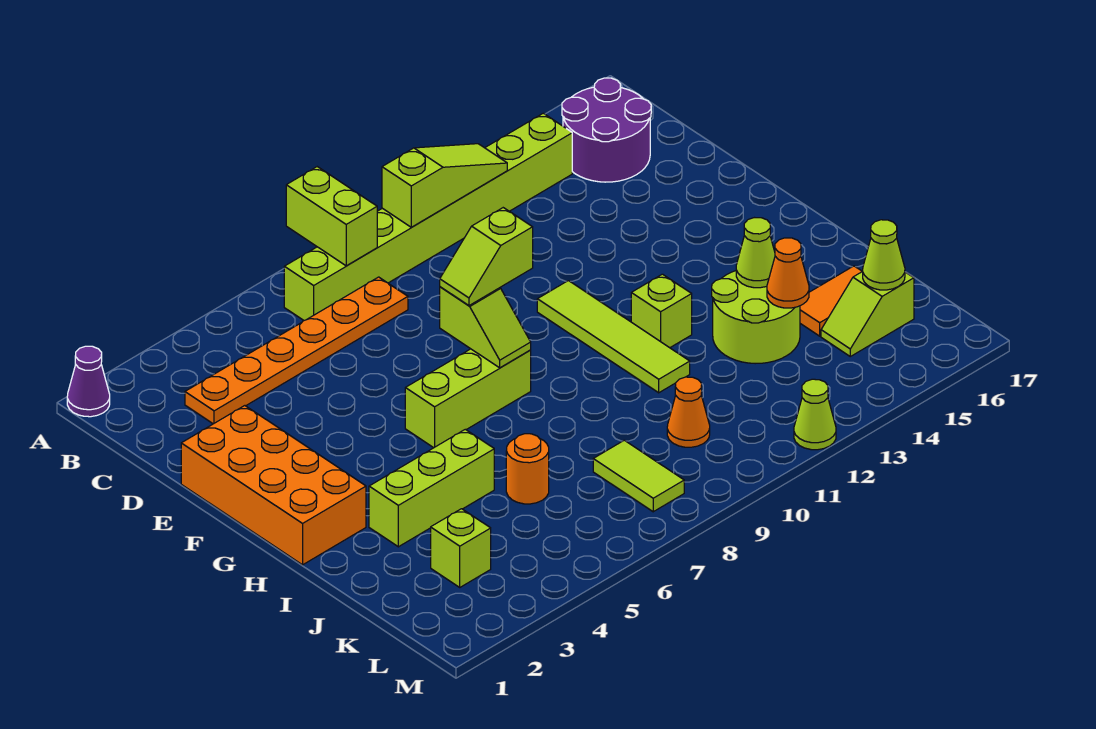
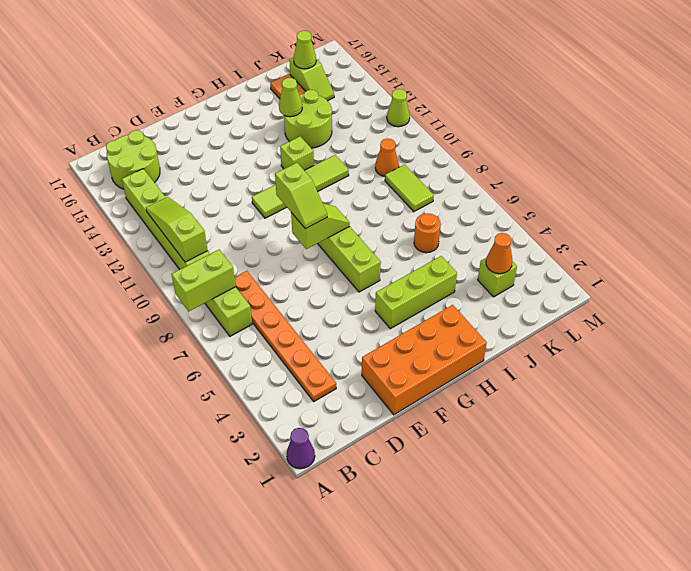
purple round brick B15:C16 level 1 -> lime round brick B15:C16 level 1
lime brick I3:I5 level 1 -> lime brick G4:I4 level 1
orange cone J14 level 2 -> orange cone K3 level 2
lime tile K8:L8 level 1 -> lime tile K8:K9 level 1

